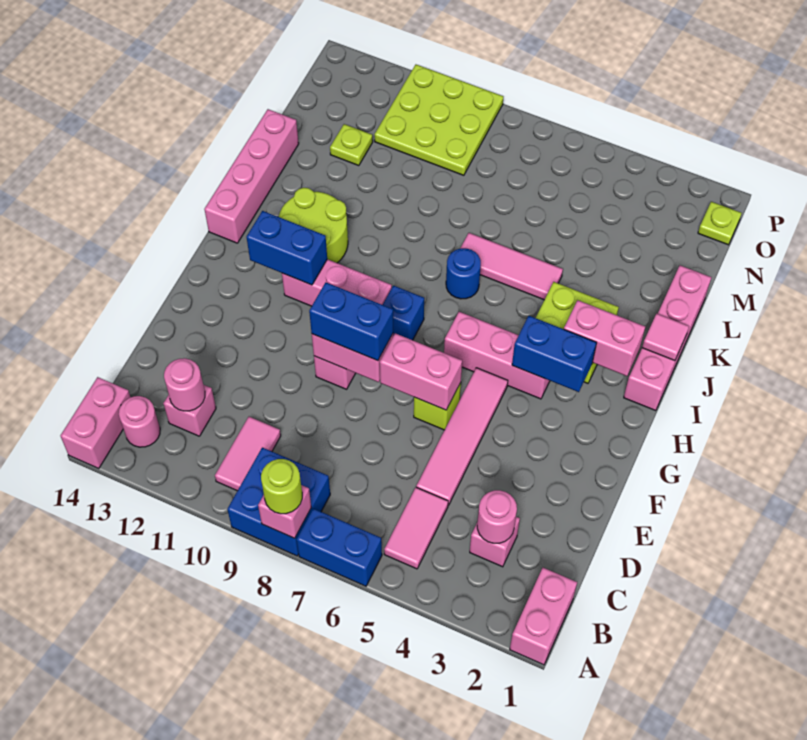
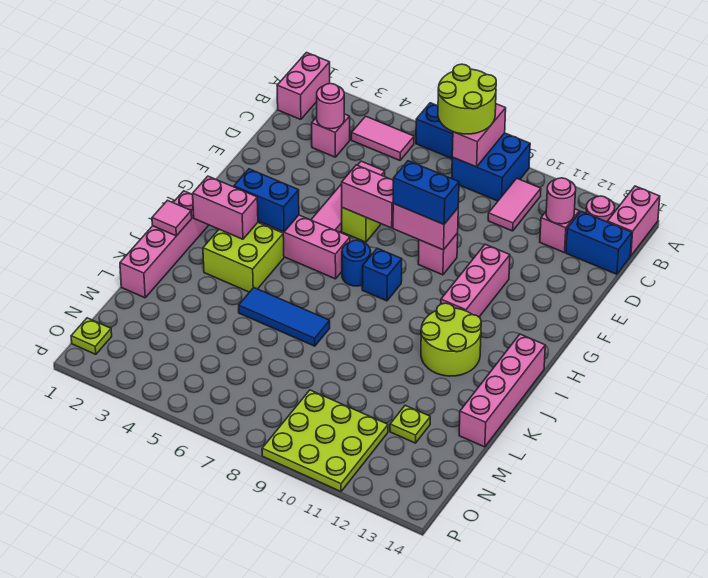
pink brick A8 level 2 -> pink brick A8:B8 level 2
lime round brick A8 level 3 -> lime round brick A7:B8 level 3
pink tile B5:C5 level 1 -> pink tile B4:B5 level 1
pink brick H9:H11 level 1 -> pink brick F11:H11 level 1
blue brick H11:H12 level 2 -> blue brick C13:C14 level 1
blue round brick J7 level 1 -> blue round brick H7 level 1
pink tile K5:K7 level 1 -> blue tile K5:K7 level 1

